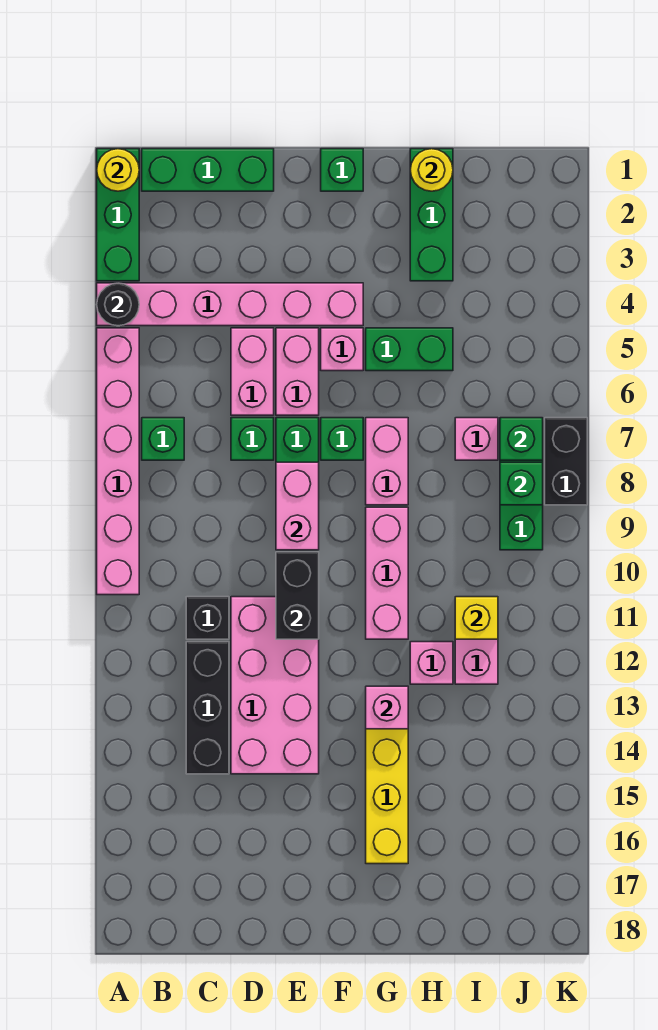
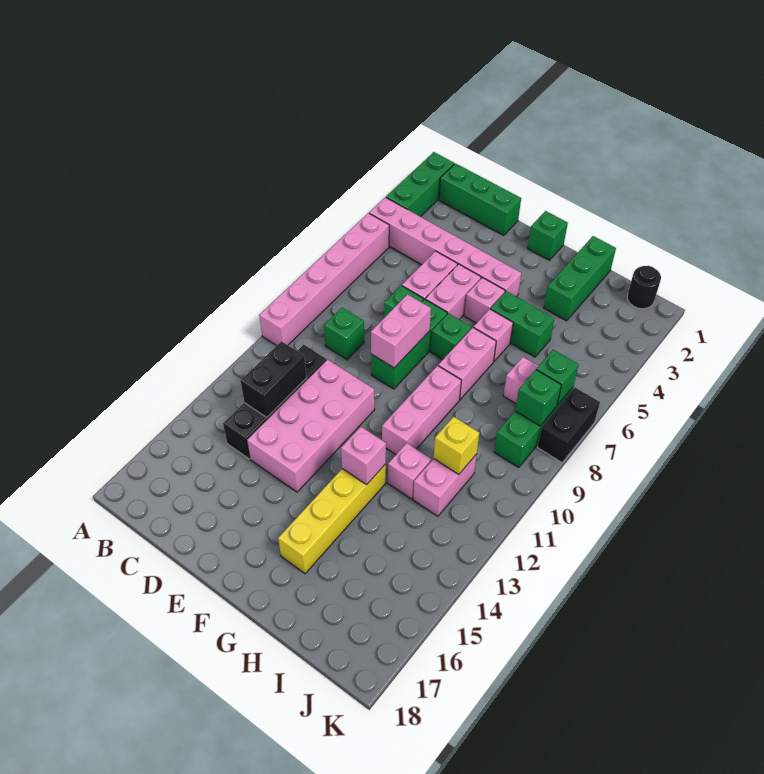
yellow round brick A1 level 2 -> none
black round brick A4 level 2 -> black round brick J1 level 1
green brick B7 level 1 -> green brick C9 level 1
black brick E10:E11 level 2 -> black brick C12:C13 level 2
none -> pink brick G6 level 1
yellow round brick H1 level 2 -> none

